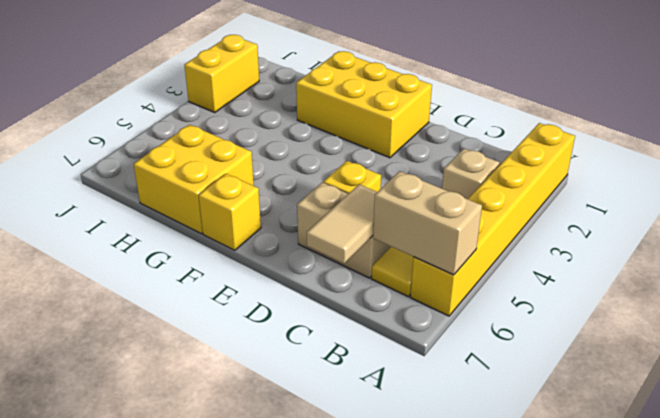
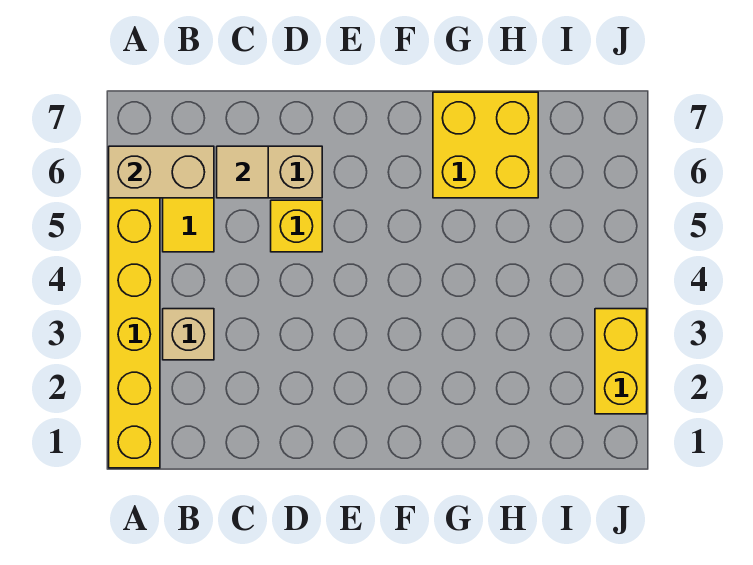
tan tile C6:C7 level 2 -> tan tile C6 level 2
yellow brick E1:G2 level 1 -> none
yellow brick F7 level 1 -> none

